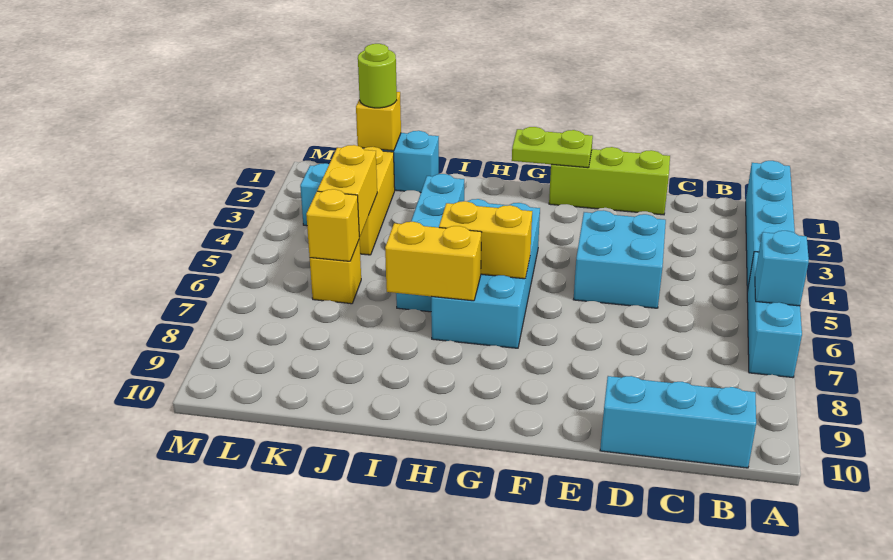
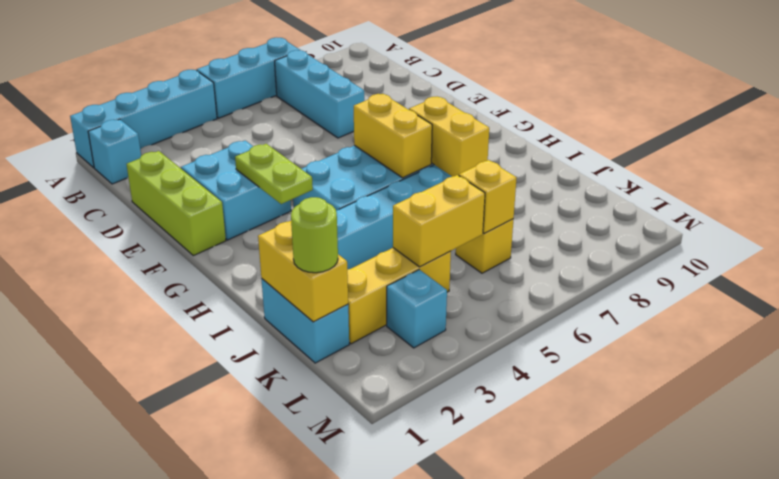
cyan brick A6 level 2 -> cyan brick B1 level 1
cyan brick B10:D10 level 1 -> cyan brick B7:D7 level 1
cyan brick D4:E5 level 1 -> cyan brick E2:F3 level 1
lime plate F1:G1 level 2 -> lime plate F3:G3 level 2
yellow brick K1 level 2 -> yellow brick J1:K1 level 2

